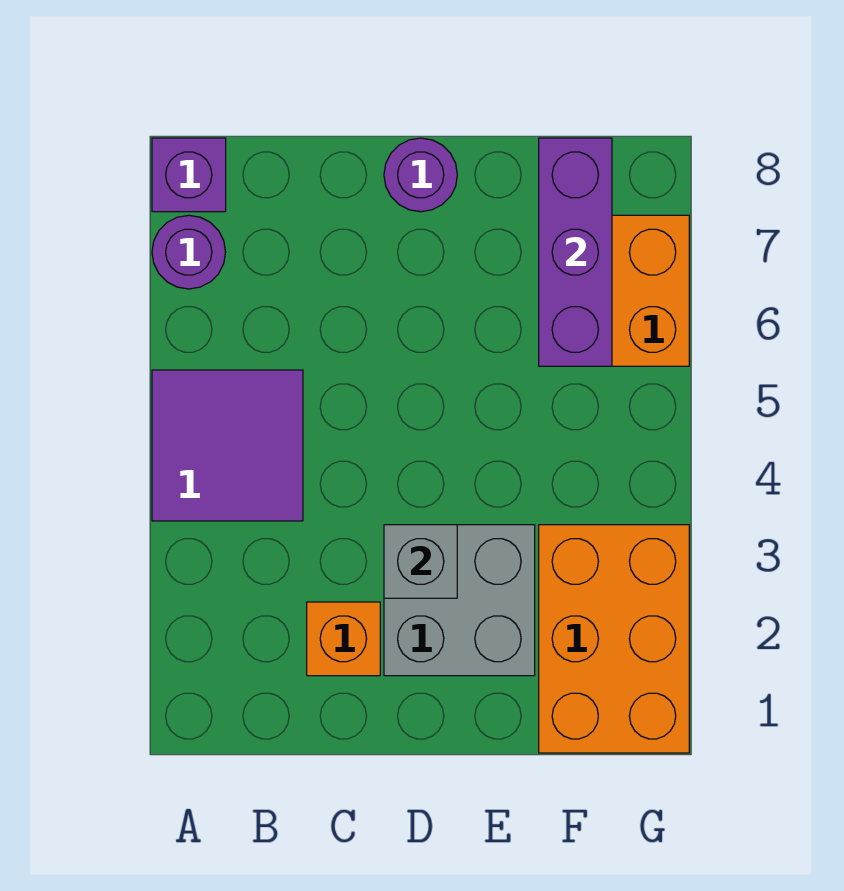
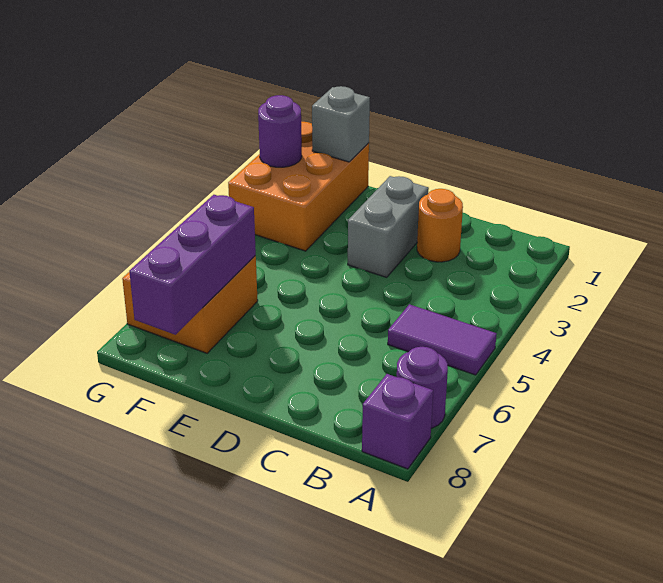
purple tile A4:B5 level 1 -> purple tile A5:B5 level 1
orange brick C2 level 1 -> orange round brick C2 level 1
grey brick D2:E3 level 1 -> grey brick D2:D3 level 1
grey brick D3 level 2 -> grey brick F1 level 2
purple round brick D8 level 1 -> purple round brick G2 level 2

